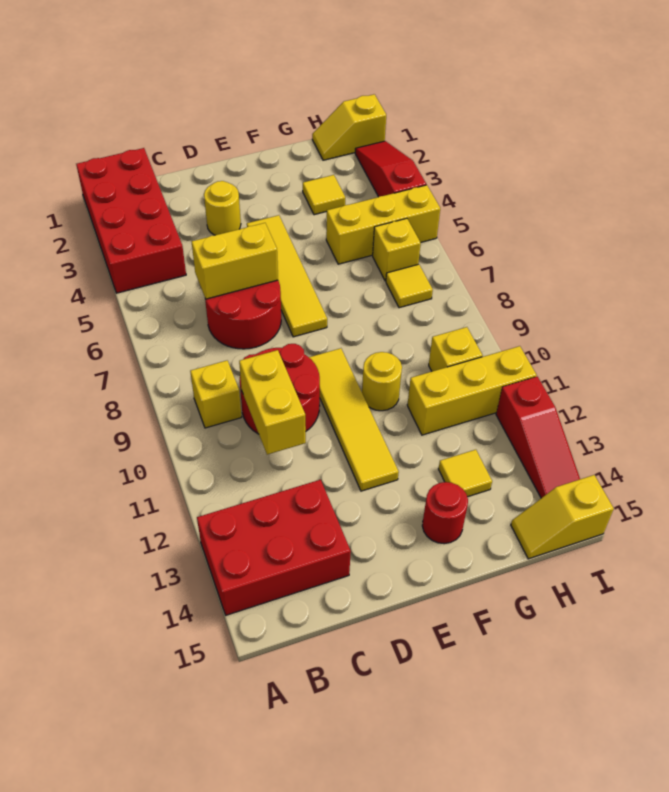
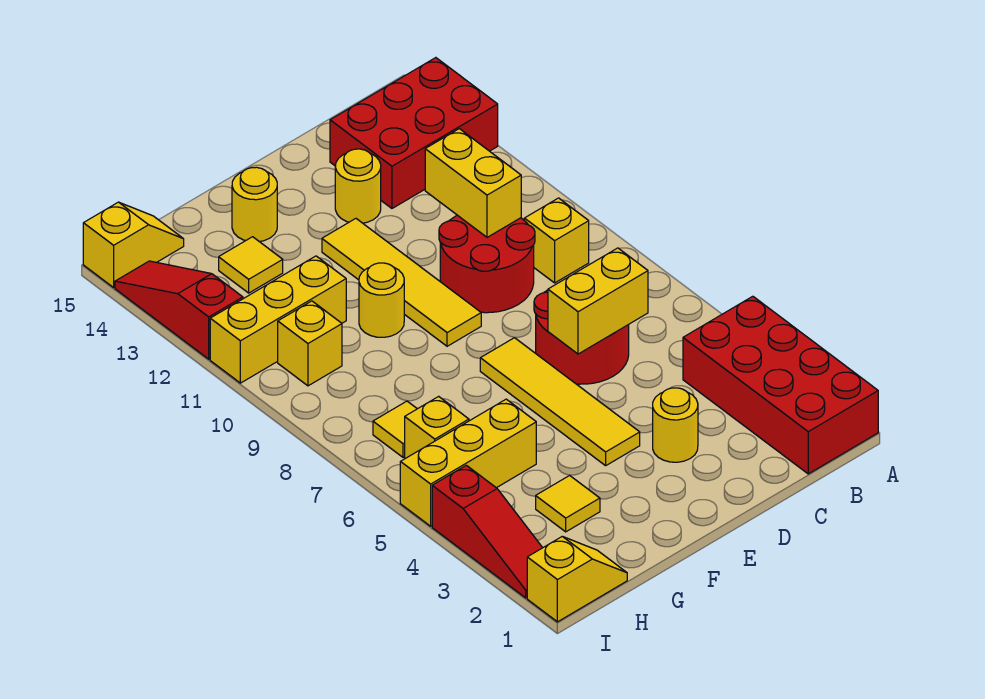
none -> yellow round brick D13 level 1
red round brick F14 level 1 -> yellow round brick F14 level 1

